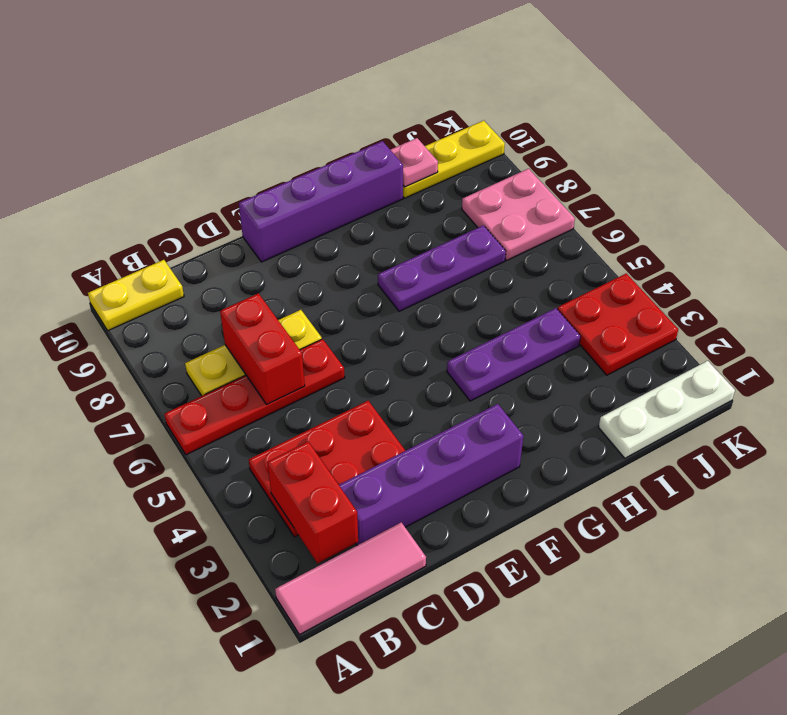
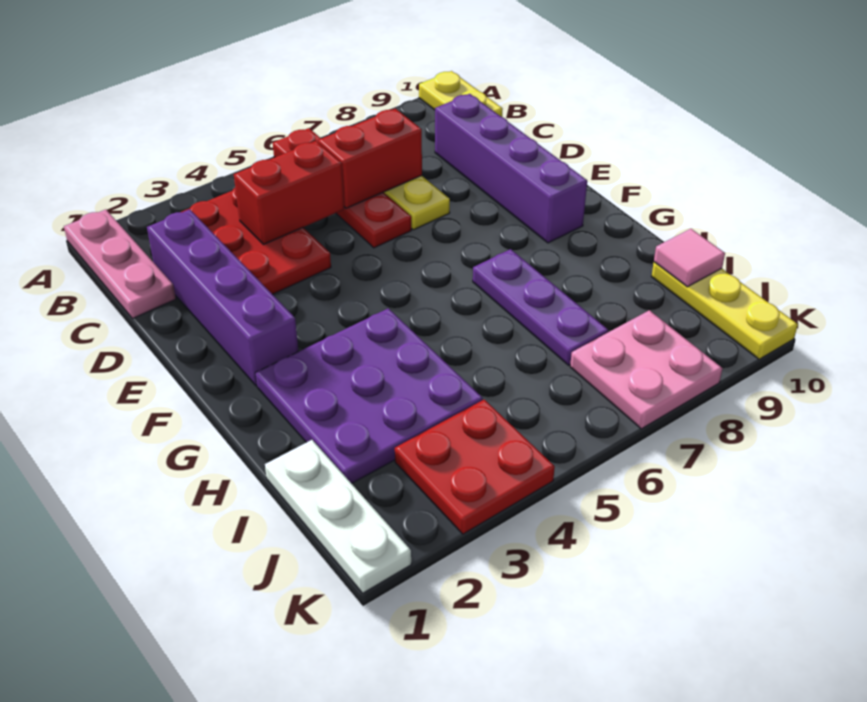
pink tile A1:C1 level 1 -> pink plate A1:C1 level 1
red brick B2:B3 level 2 -> red brick C4:C5 level 2
purple brick E10:H10 level 1 -> purple brick C9:F9 level 1
purple plate G4:I4 level 1 -> purple plate G2:I4 level 1
pink plate I10 level 2 -> pink tile I10 level 2

